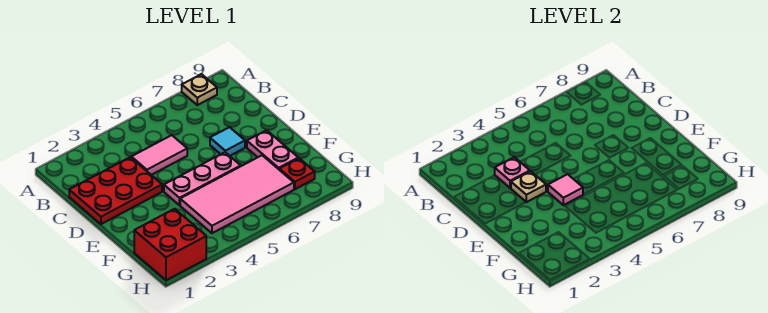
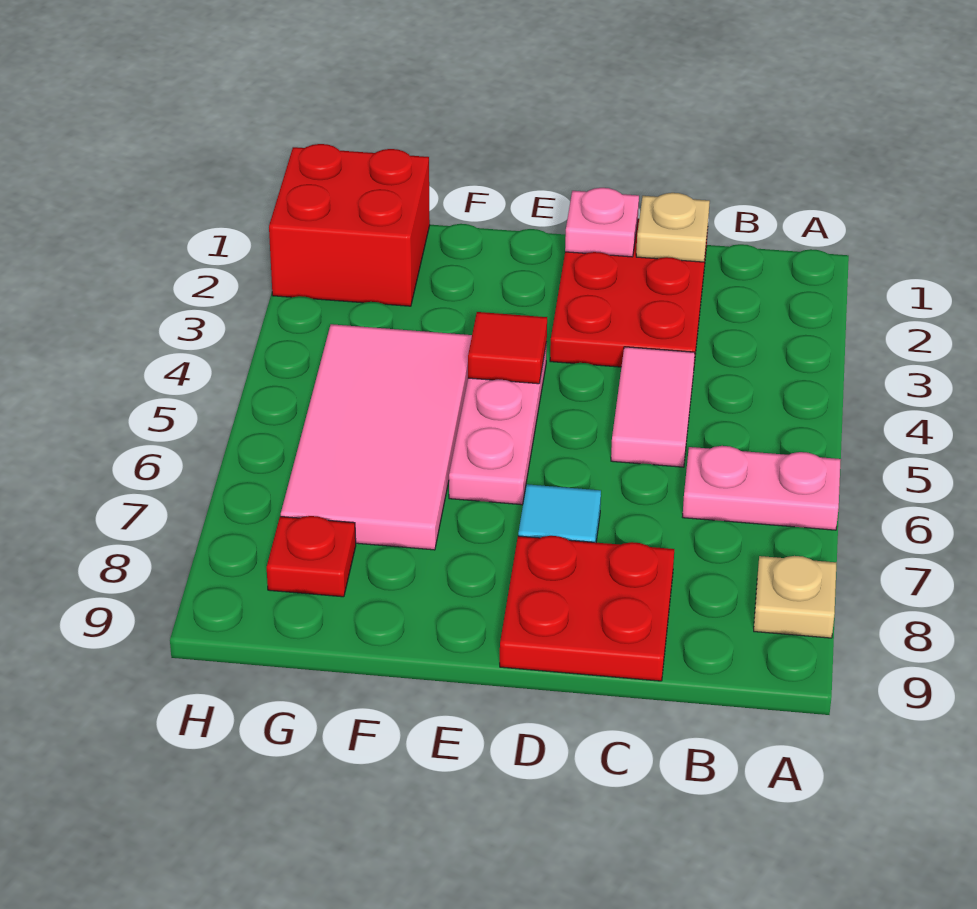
pink plate C3 level 2 -> pink plate D1 level 2
none -> red plate C8:D9 level 1
tan plate D3 level 2 -> tan plate C1 level 2
pink tile E4 level 2 -> red tile E4 level 2
pink plate E8:F8 level 1 -> pink plate A6:B6 level 1

